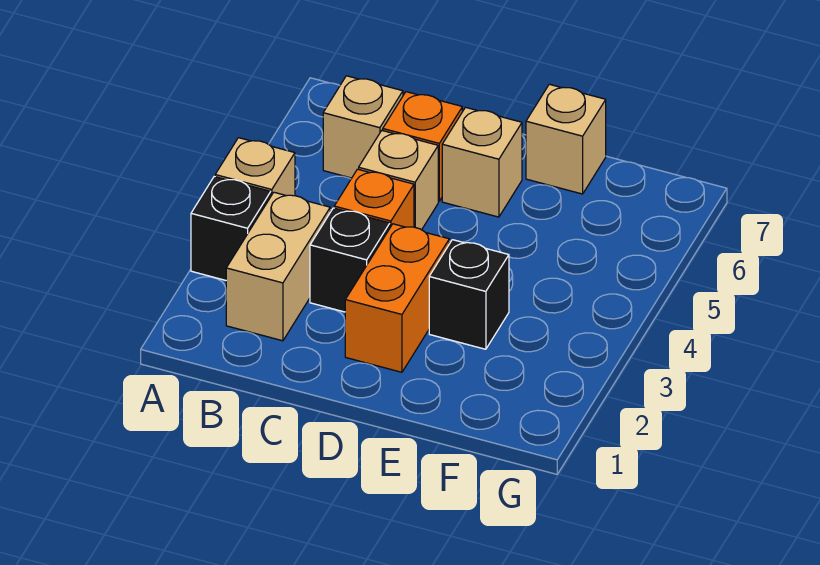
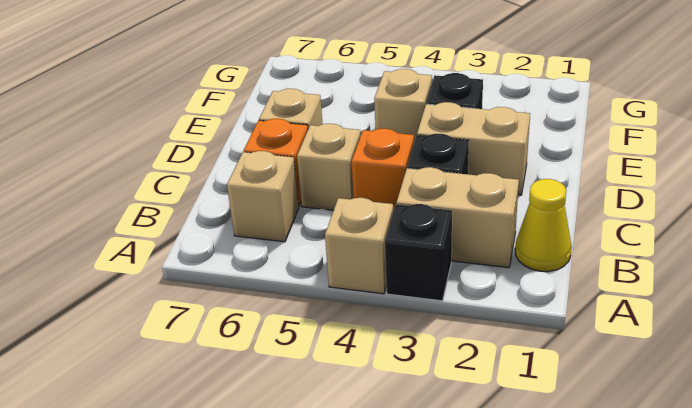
none -> yellow cone B1 level 1
orange brick D2:D3 level 1 -> tan brick D2:D3 level 1
tan brick E7 level 1 -> tan brick E4 level 1

